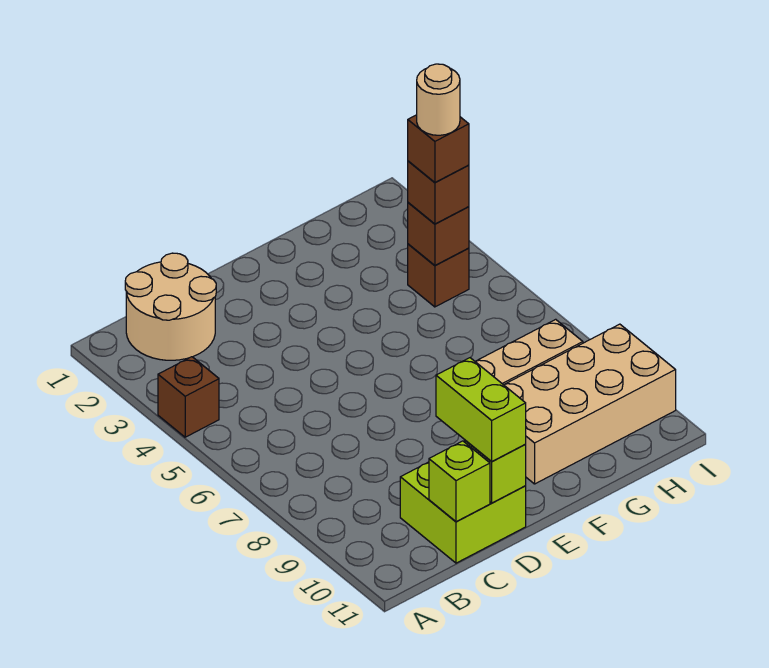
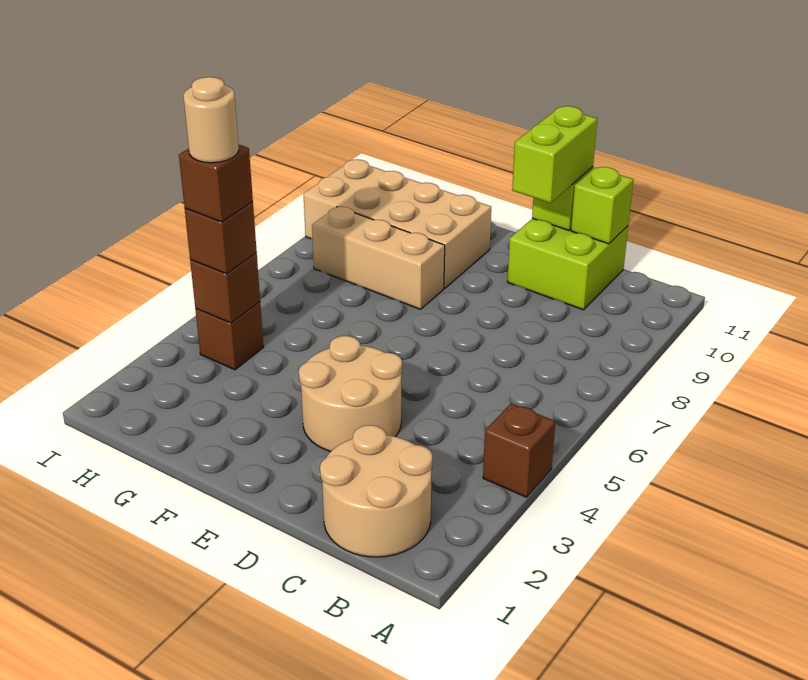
none -> tan round brick D3:E4 level 1

